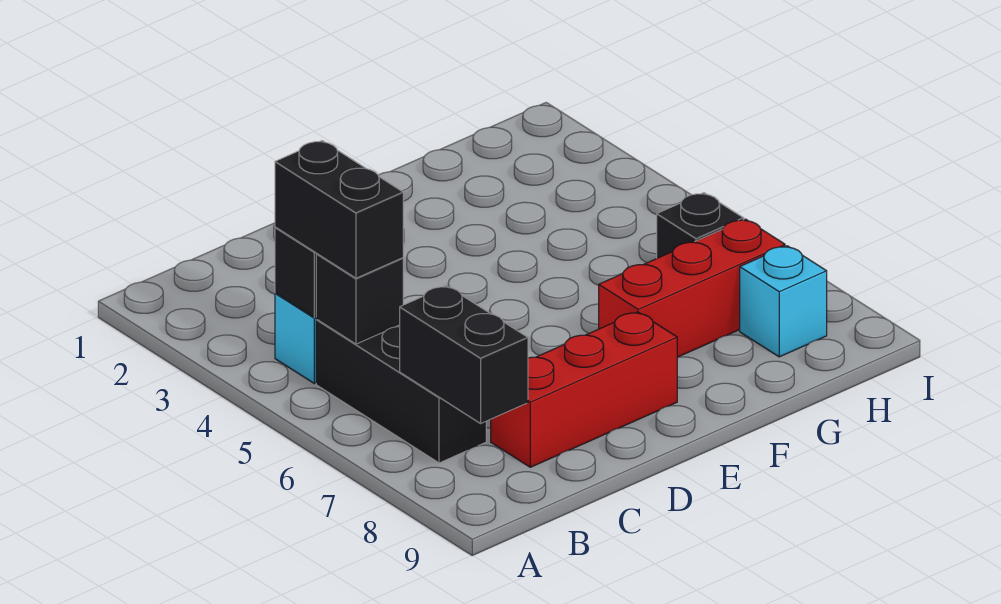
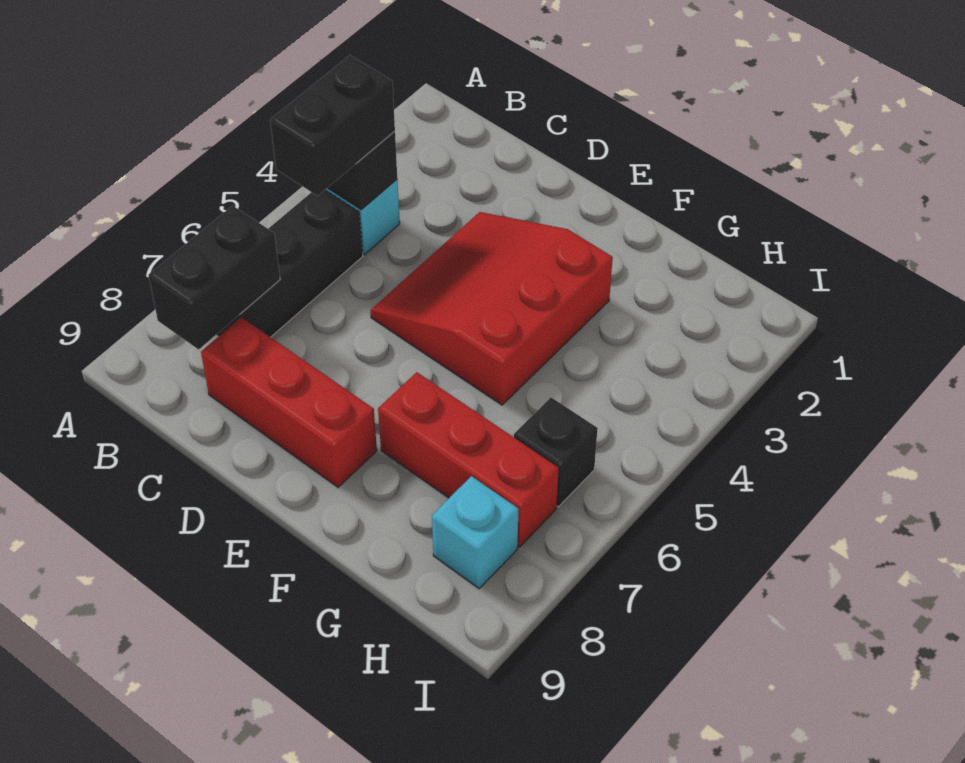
black brick B5 level 2 -> none
none -> red slope D3:F5 level 1 top F

